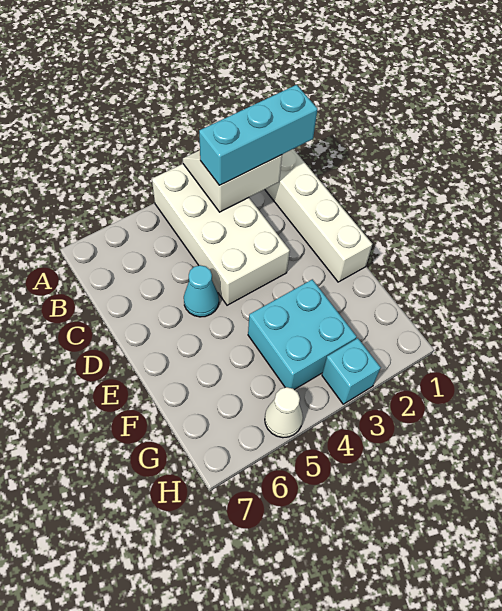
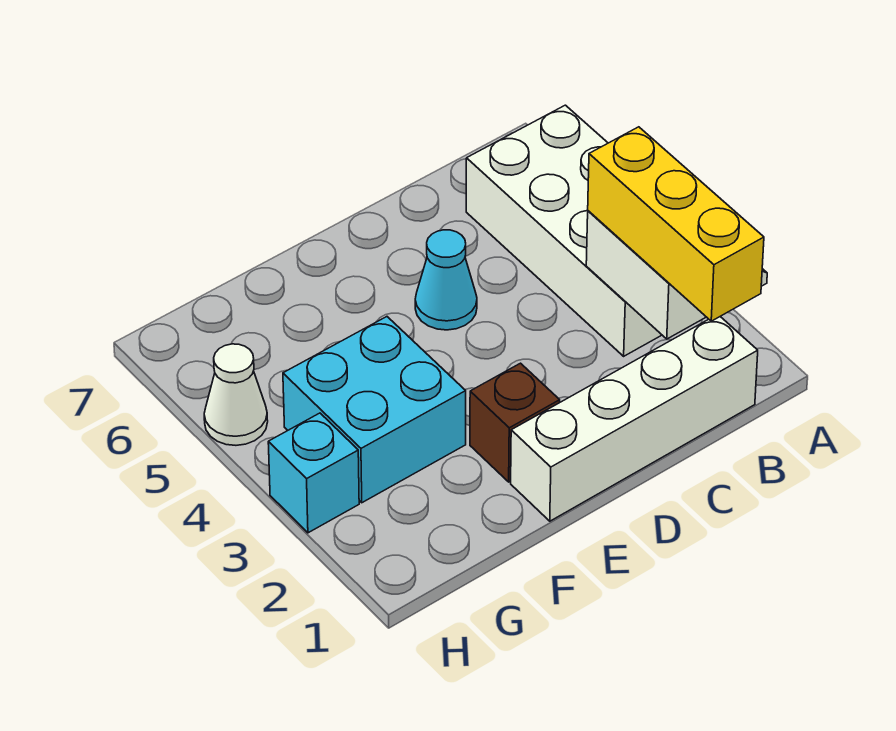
white brick A3:D4 level 1 -> white brick A3:B6 level 1
cyan brick B1:B3 level 3 -> yellow brick B1:B3 level 3
none -> brown brick E2 level 1

